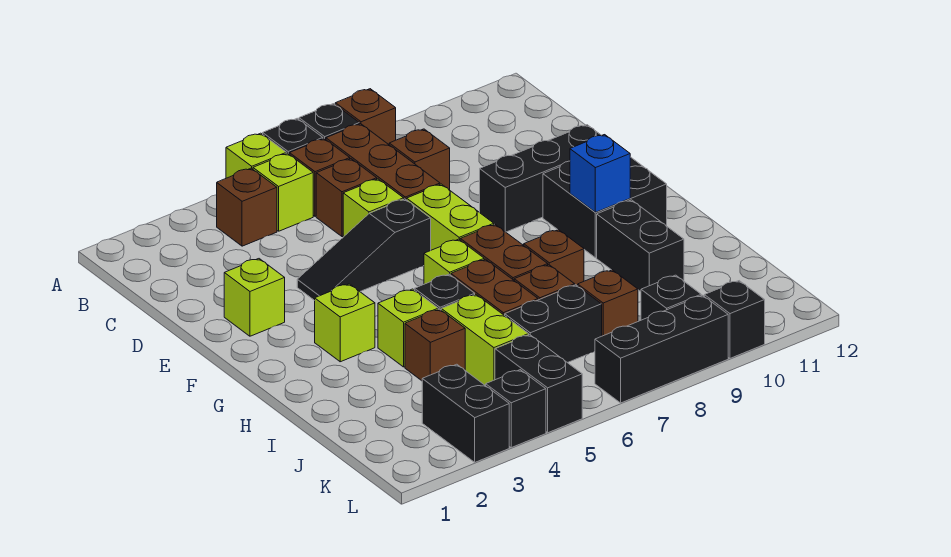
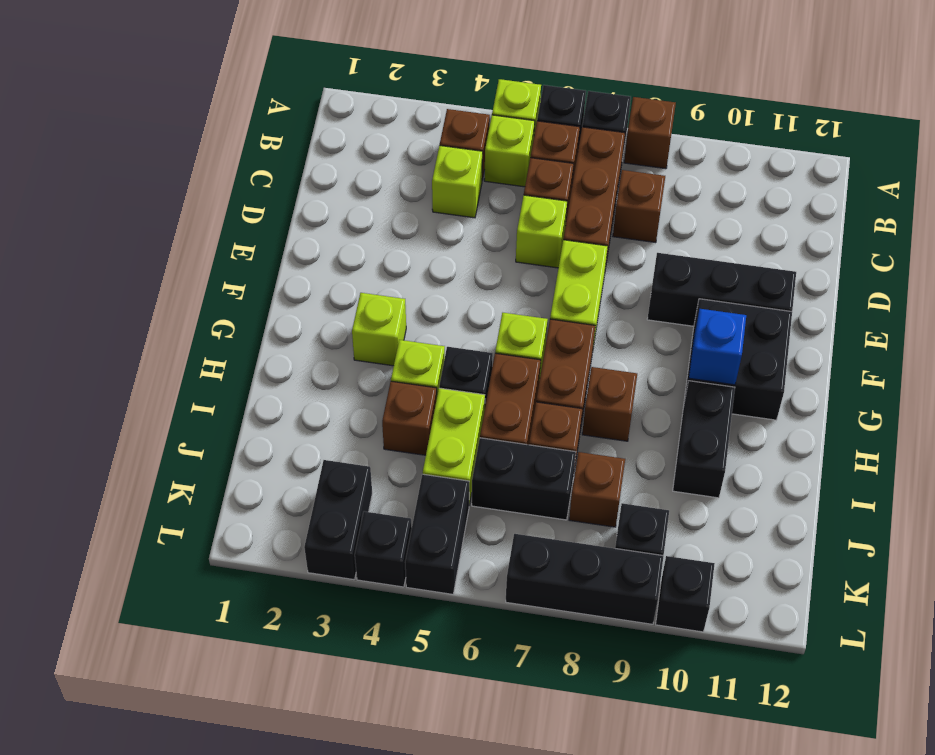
lime brick E2 level 1 -> lime brick C4 level 1
black slope E4:E6 level 1 top 6 -> none

